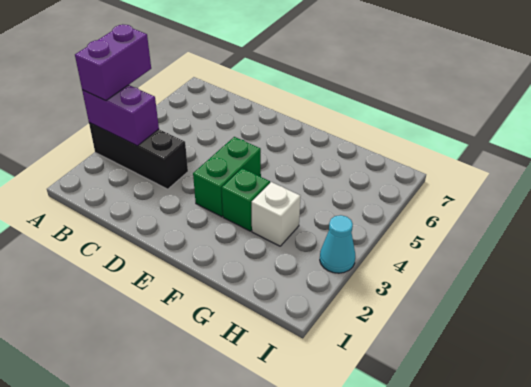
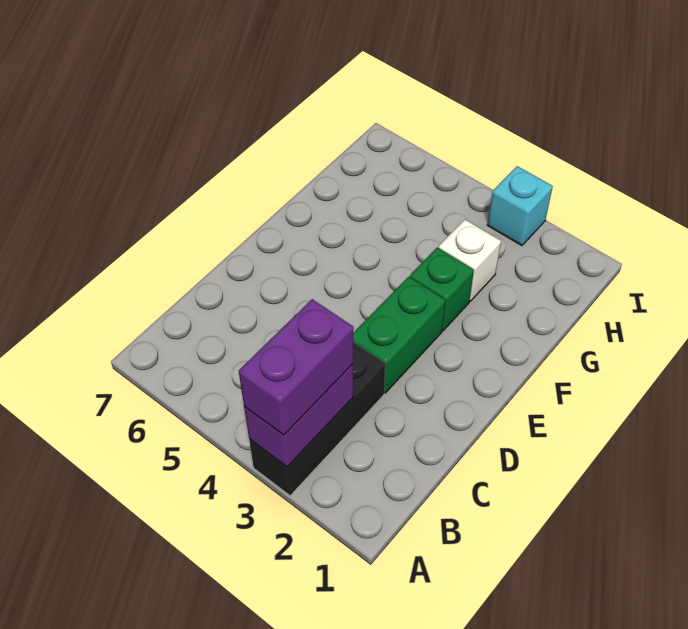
purple brick A3:A4 level 3 -> purple brick A3:B3 level 3
green brick E3:E4 level 1 -> green brick D3:E3 level 1
cyan cone I3 level 1 -> cyan brick I3 level 1

